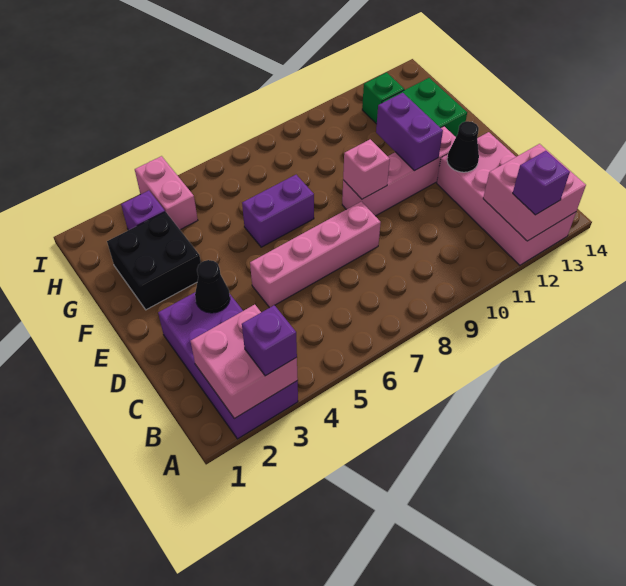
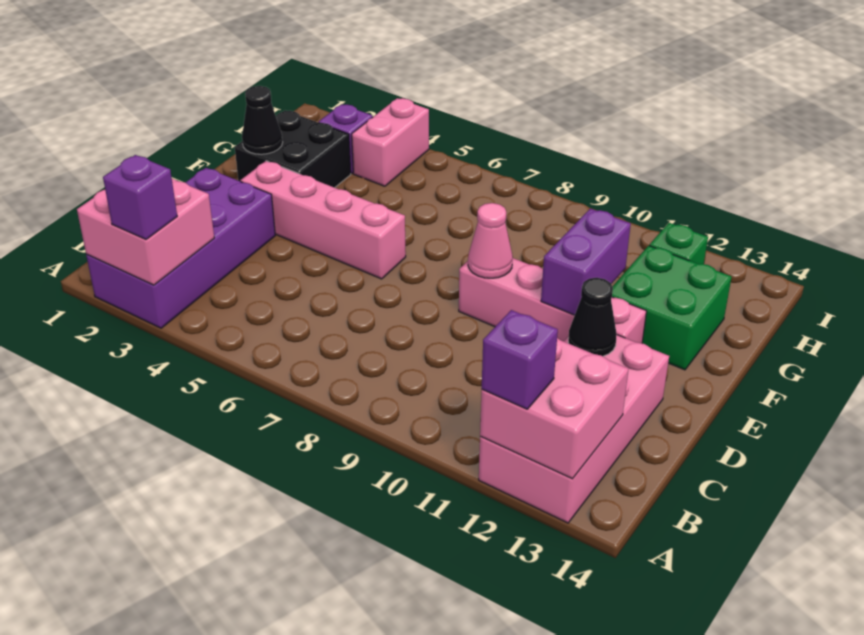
black cone D3 level 2 -> black cone F2 level 2
pink brick D5:D8 level 1 -> pink brick E3:E6 level 1
pink brick E9 level 2 -> pink cone E9 level 2
purple brick F6:F7 level 1 -> none

